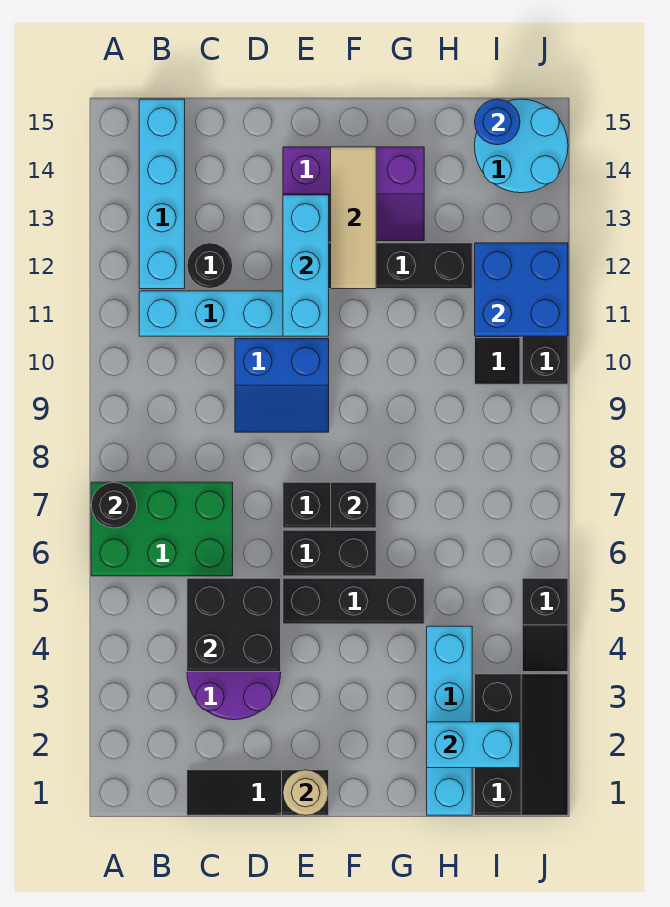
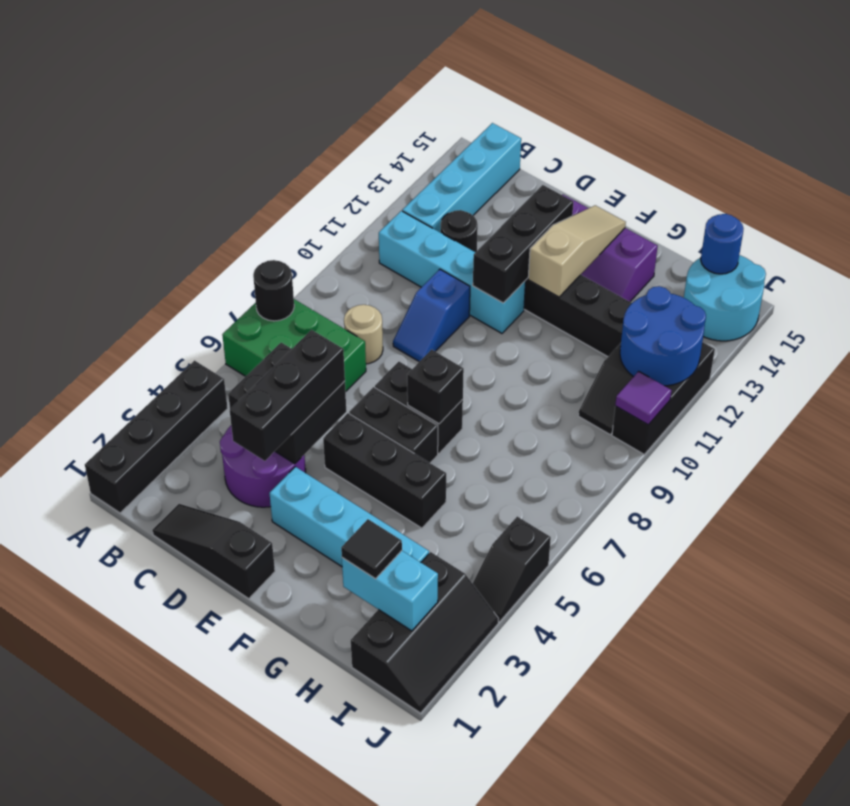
none -> black brick A1:A4 level 1
none -> black brick D3:D5 level 3
blue slope D9:E10 level 1 top 10 -> blue slope D9:D10 level 1 top 10
tan round brick E1 level 2 -> tan round brick C8 level 1
cyan brick E11:E13 level 2 -> black brick E11:E13 level 2
tan tile F12:F14 level 2 -> tan slope F12:F14 level 2 top 12
cyan brick H1:H4 level 1 -> cyan brick E3:H3 level 1
none -> black tile H2 level 3
blue brick I11:J12 level 2 -> blue round brick I11:J12 level 2
none -> purple tile J10 level 2

